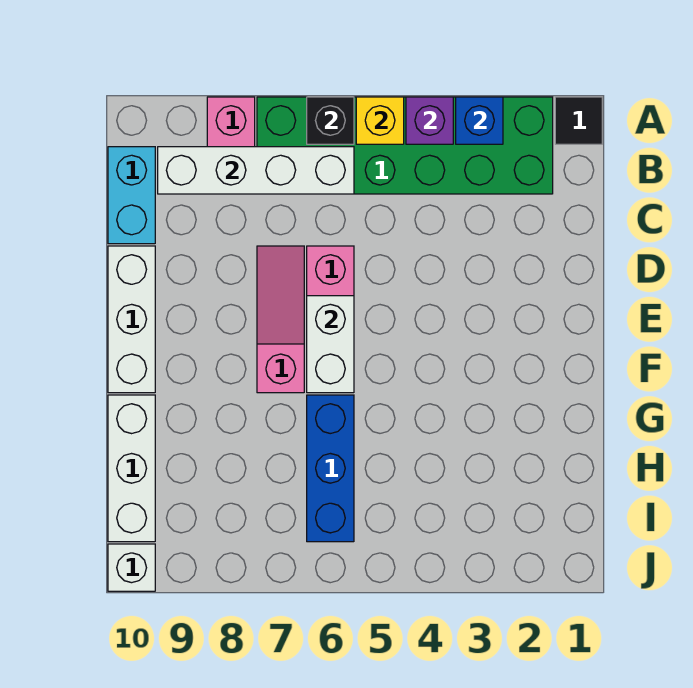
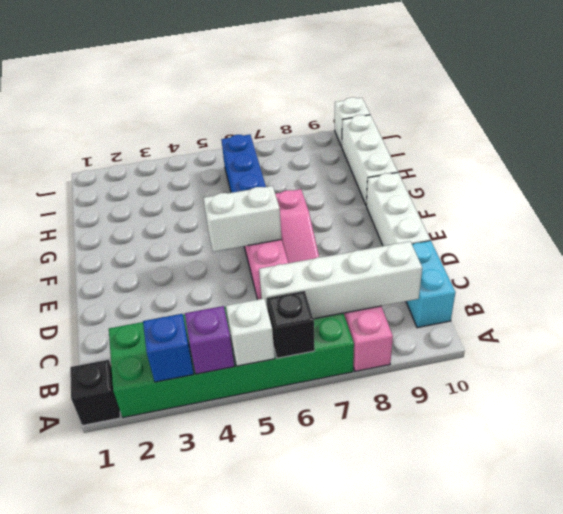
black tile A1 level 1 -> black brick A1 level 1
yellow brick A5 level 2 -> white brick A5 level 2
white brick E6:F6 level 2 -> white brick E5:E6 level 2

